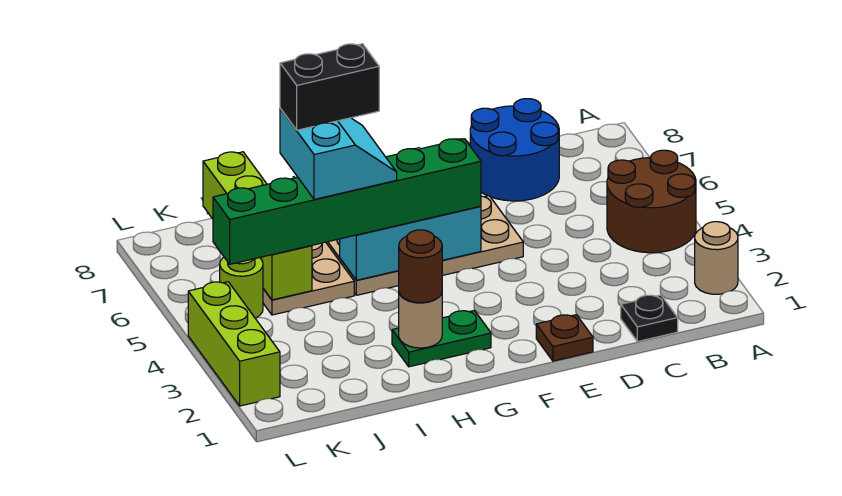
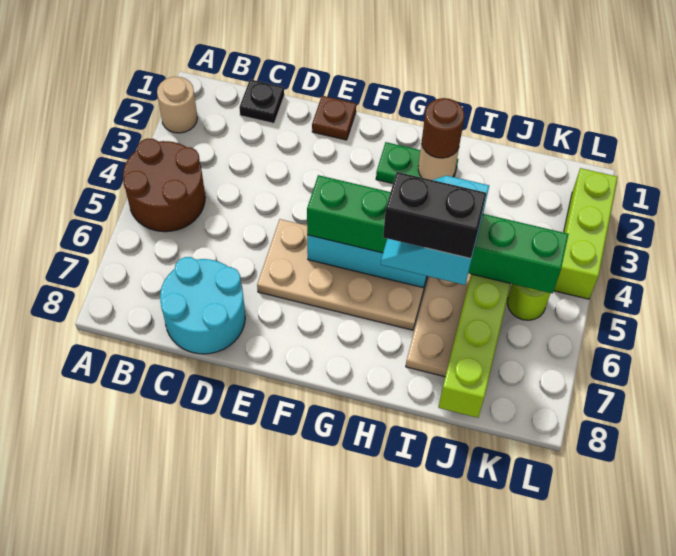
blue round brick C7:D8 level 1 -> cyan round brick C7:D8 level 1

